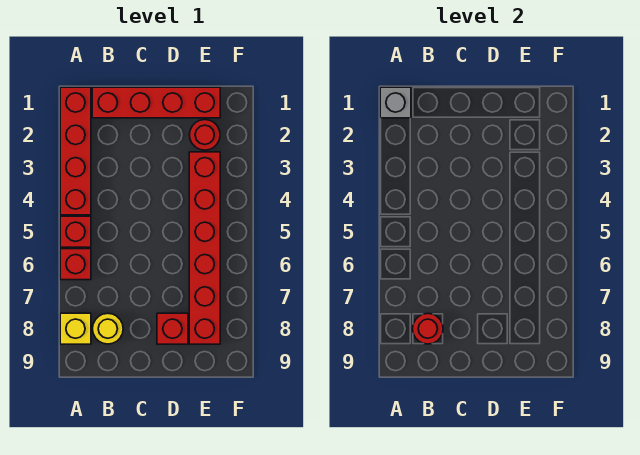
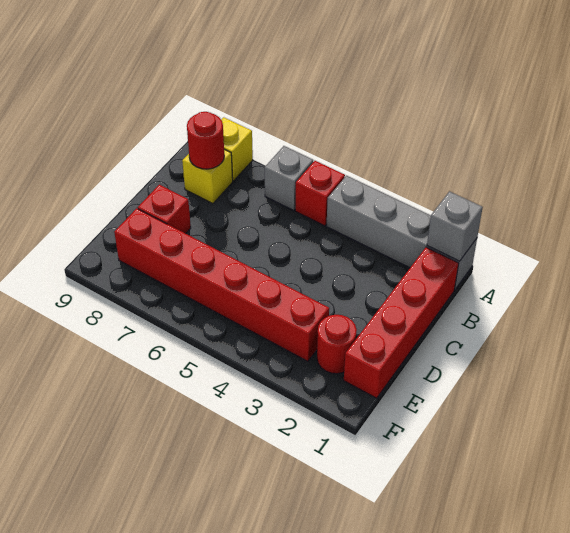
red brick A1:A4 level 1 -> grey brick A1:A4 level 1
red brick A6 level 1 -> grey brick A6 level 1
yellow round brick B8 level 1 -> yellow brick B8 level 1

